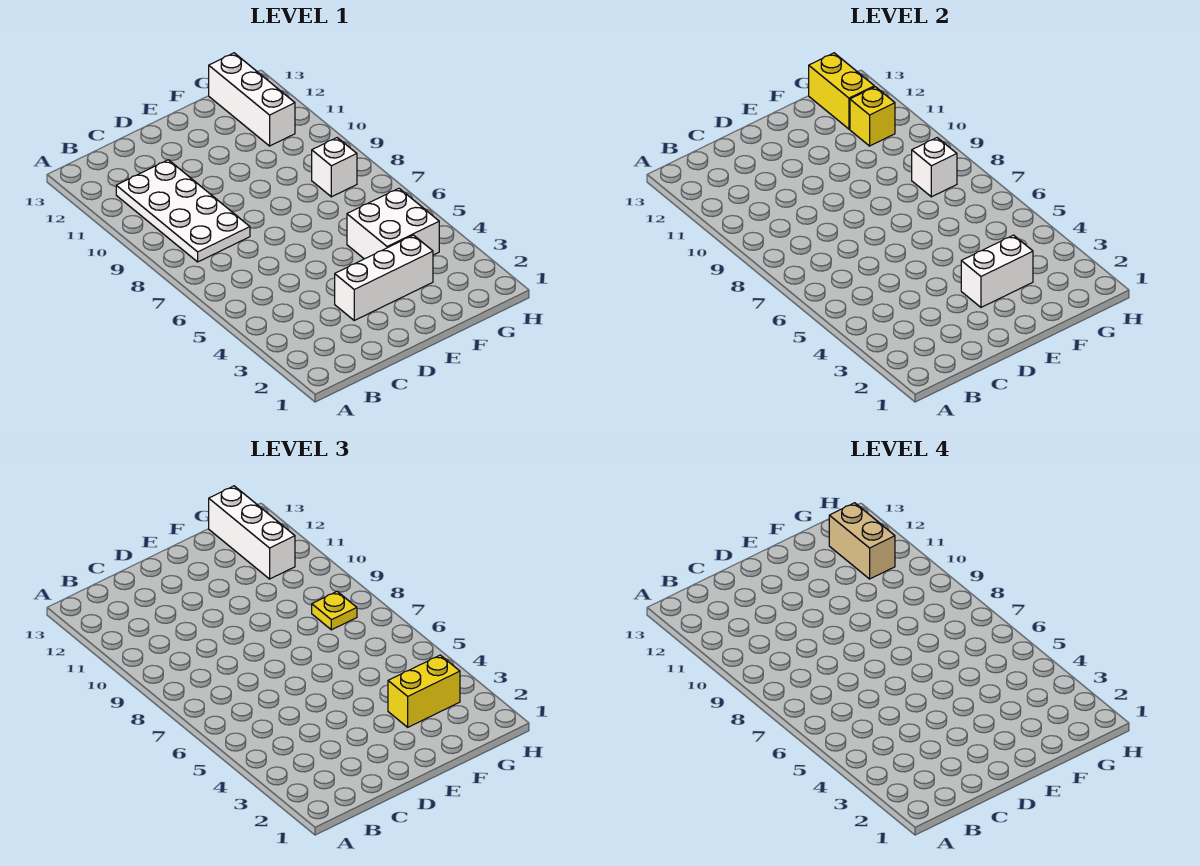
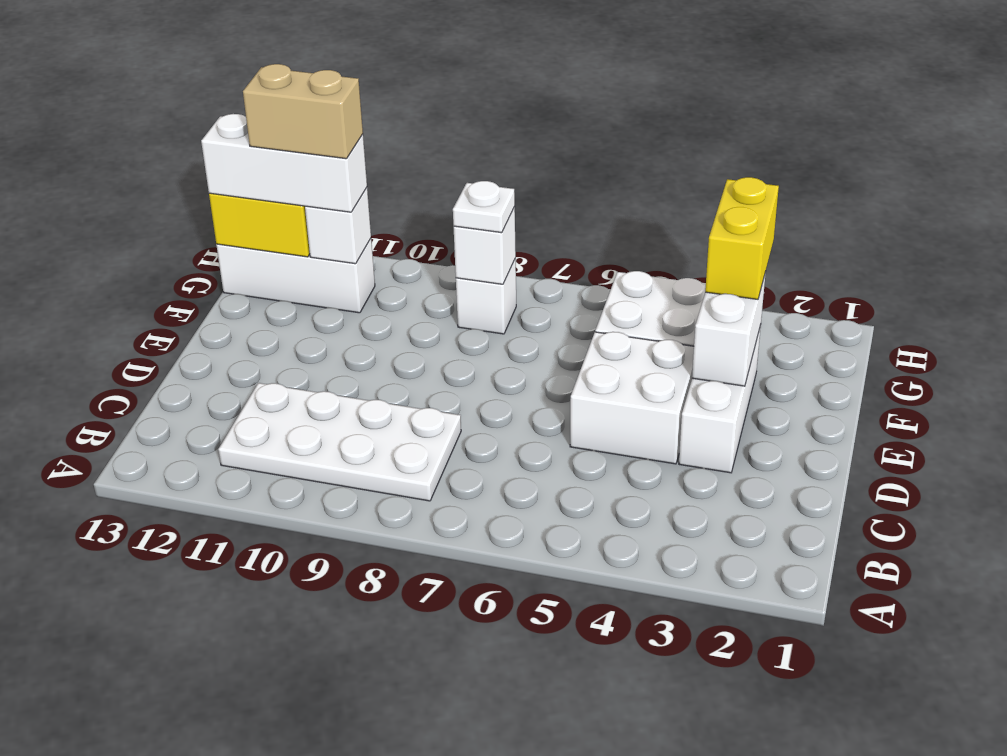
none -> white brick D4:E5 level 1
yellow plate G8 level 3 -> white plate G8 level 3
yellow brick G11 level 2 -> white brick G11 level 2

